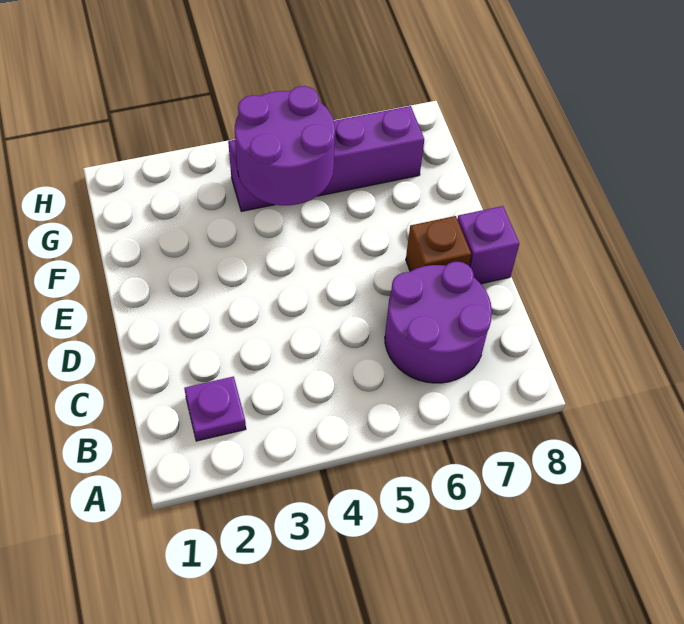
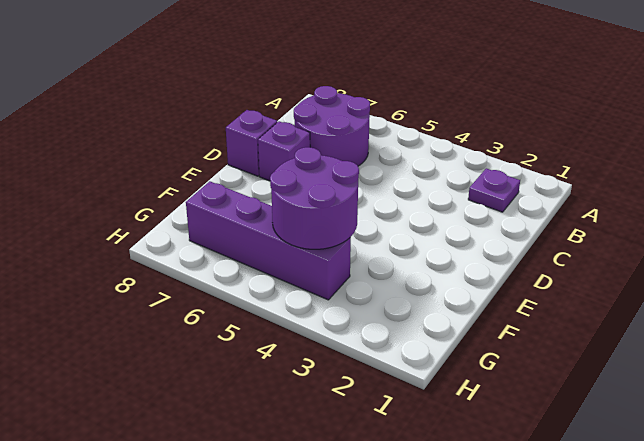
brown brick D7 level 1 -> purple brick D7 level 1

